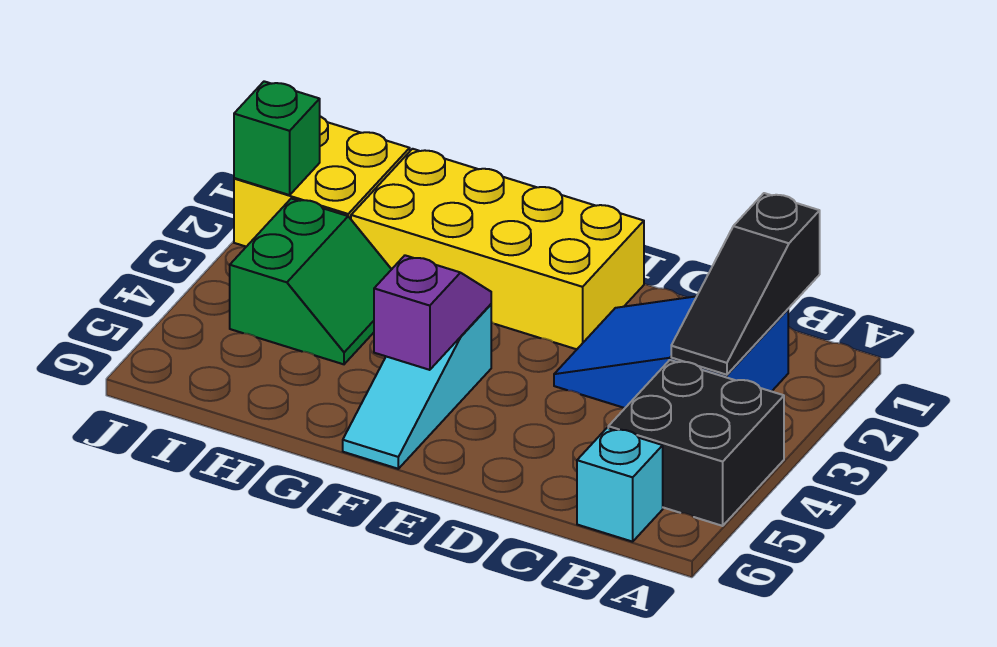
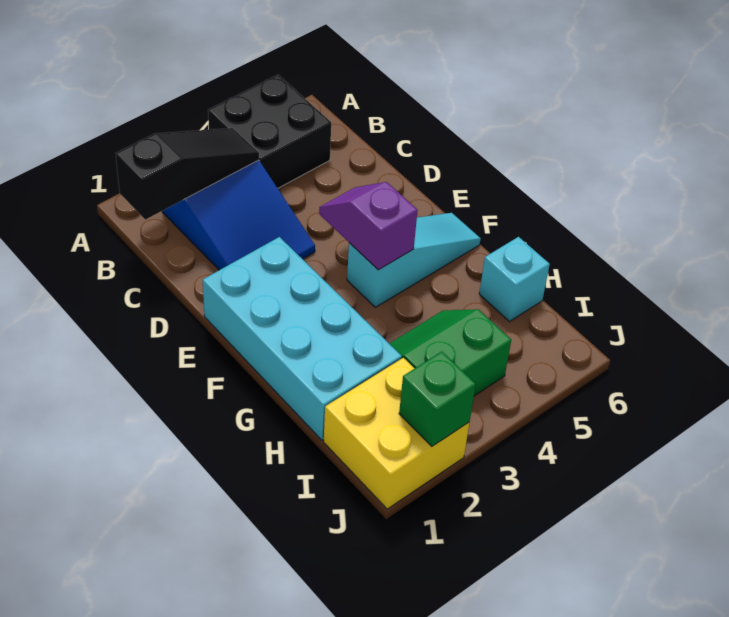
cyan brick B6 level 1 -> cyan brick H6 level 1
yellow brick E1:H2 level 1 -> cyan brick E1:H2 level 1
purple slope F4:F5 level 2 top 5 -> purple slope E4:F4 level 2 top F

